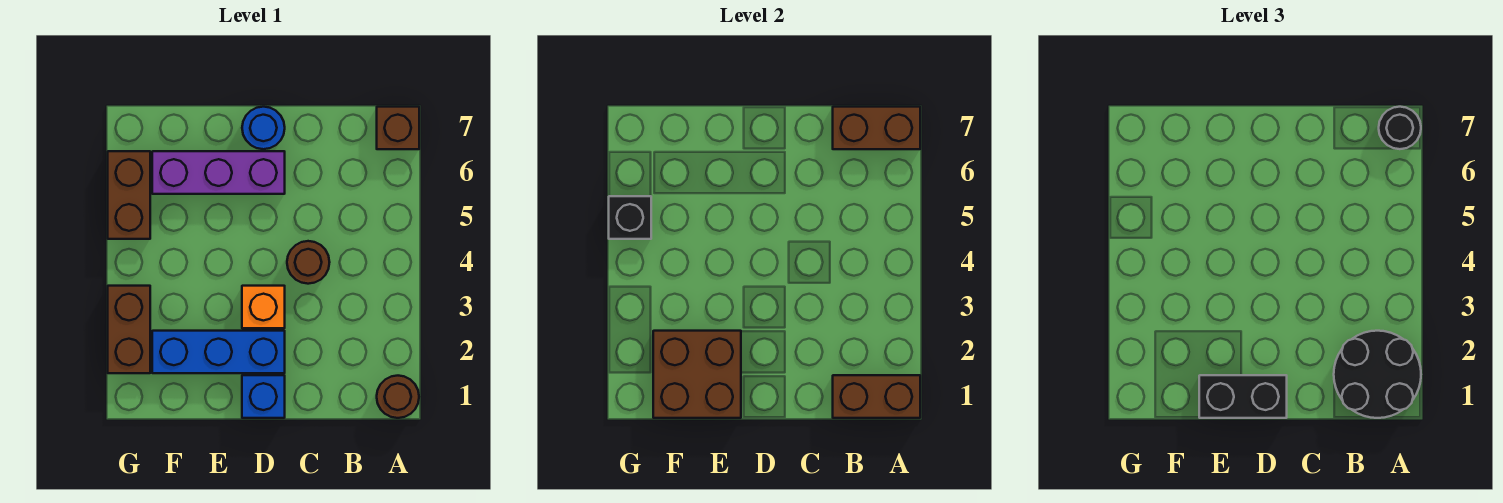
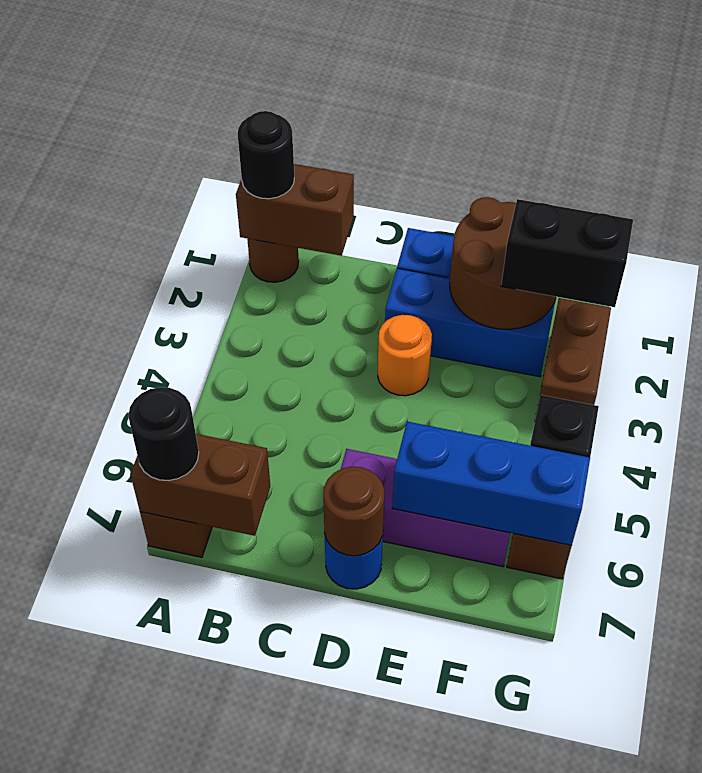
black round brick A1:B2 level 3 -> black round brick A1 level 3
brown round brick C4 level 1 -> brown round brick D7 level 2
black brick D1:E1 level 3 -> black brick F2:G2 level 3
orange brick D3 level 1 -> orange round brick D3 level 1
brown brick E1:F2 level 2 -> brown round brick E1:F2 level 2
none -> blue brick E6:G6 level 2

